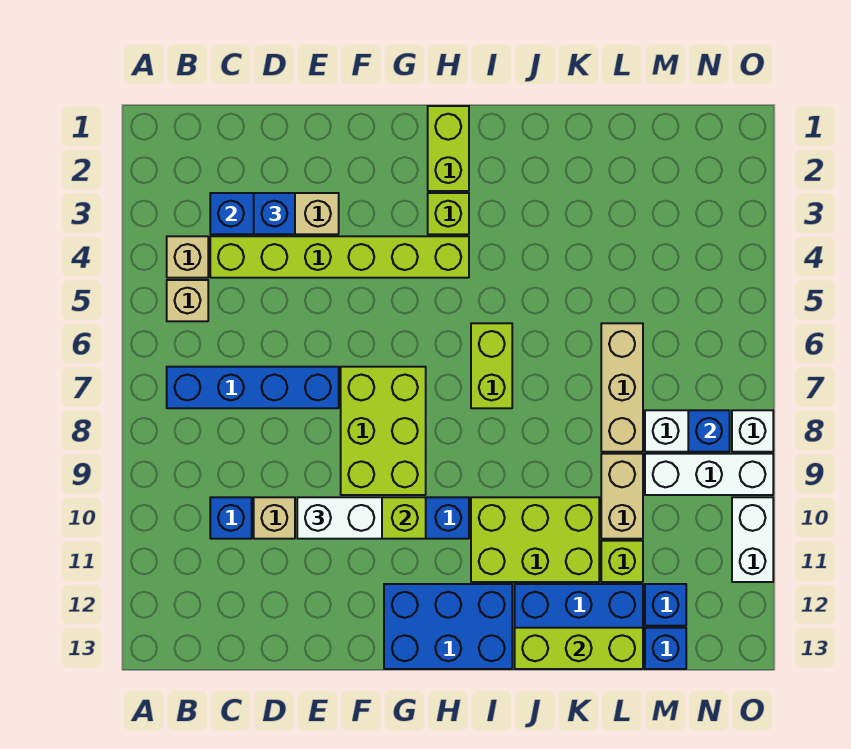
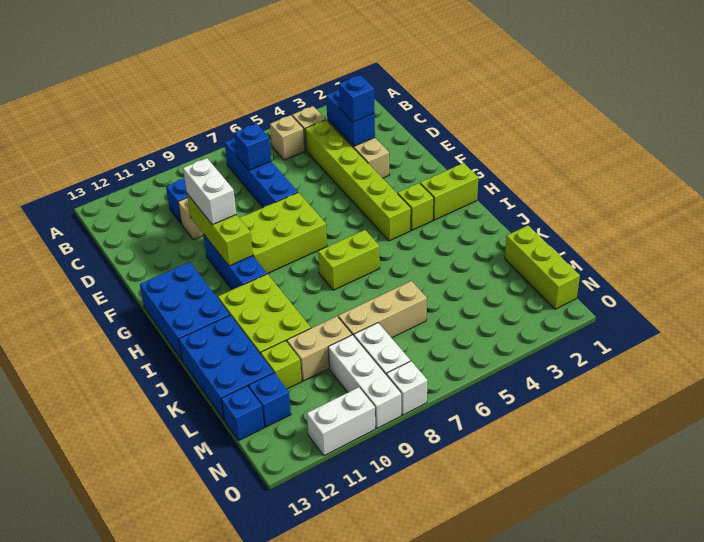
lime brick J13:L13 level 2 -> lime brick L1:N1 level 1
blue brick N8 level 2 -> blue brick C7 level 2

